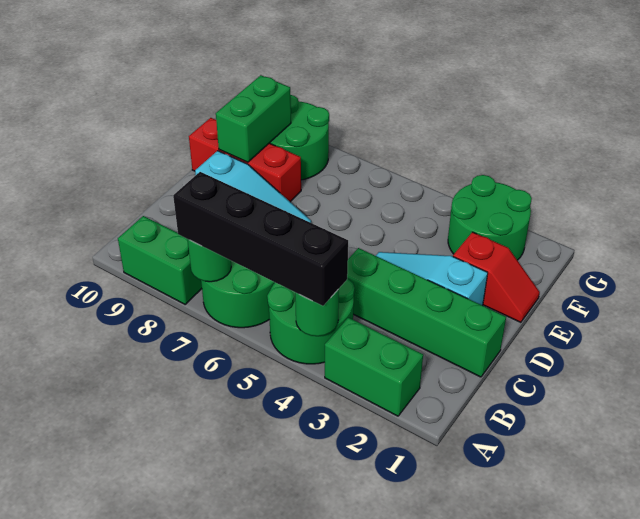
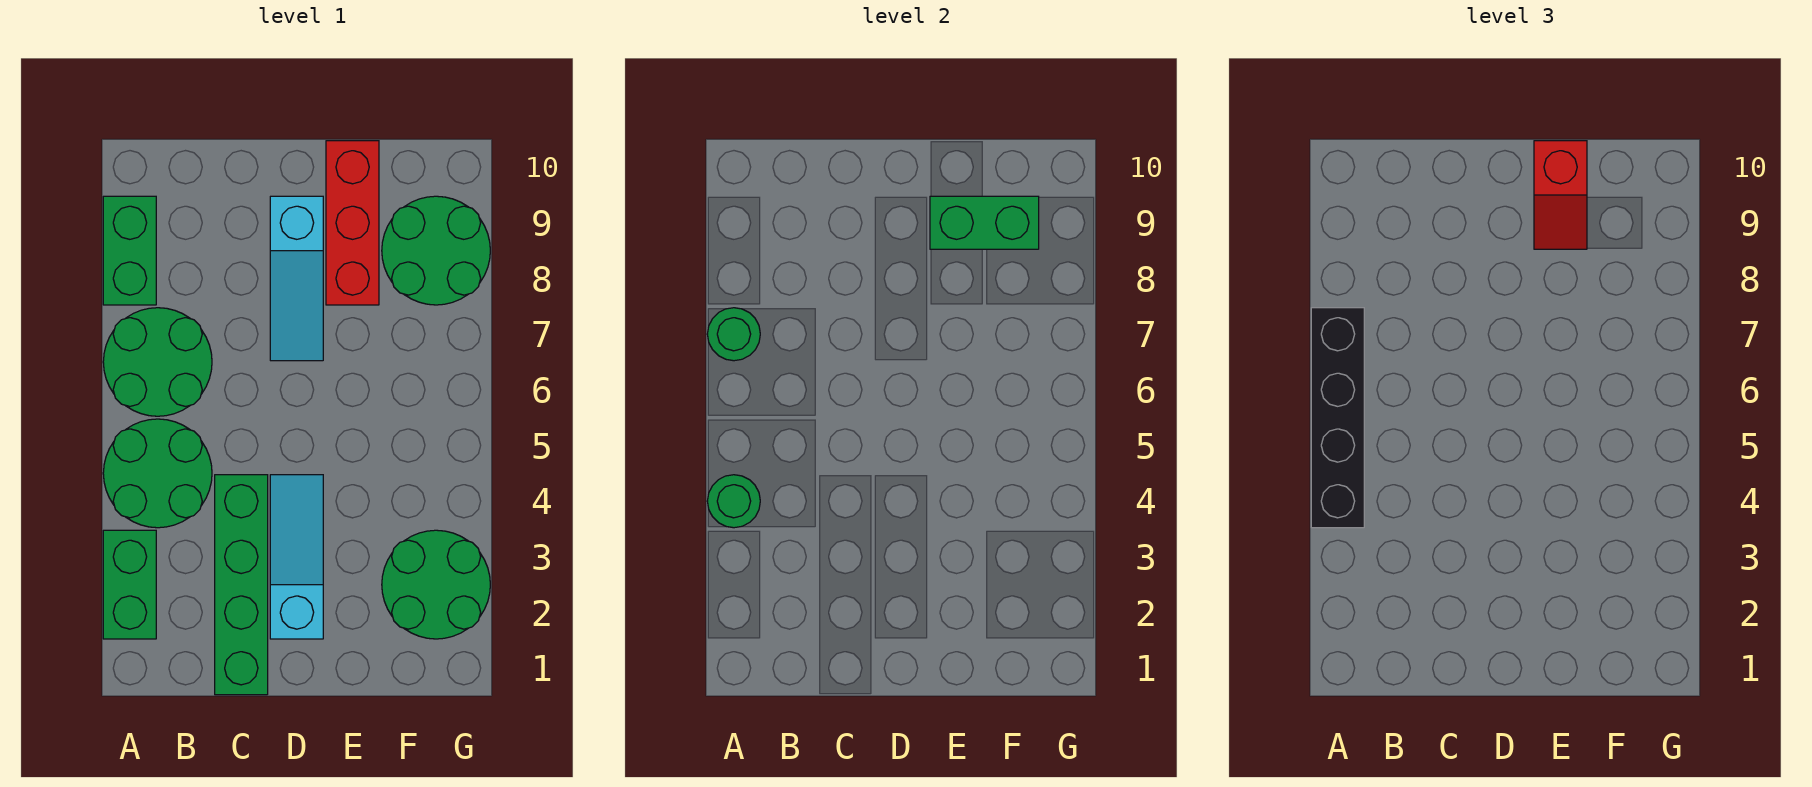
red slope E1:E2 level 1 top 2 -> red slope E9:E10 level 3 top 10

